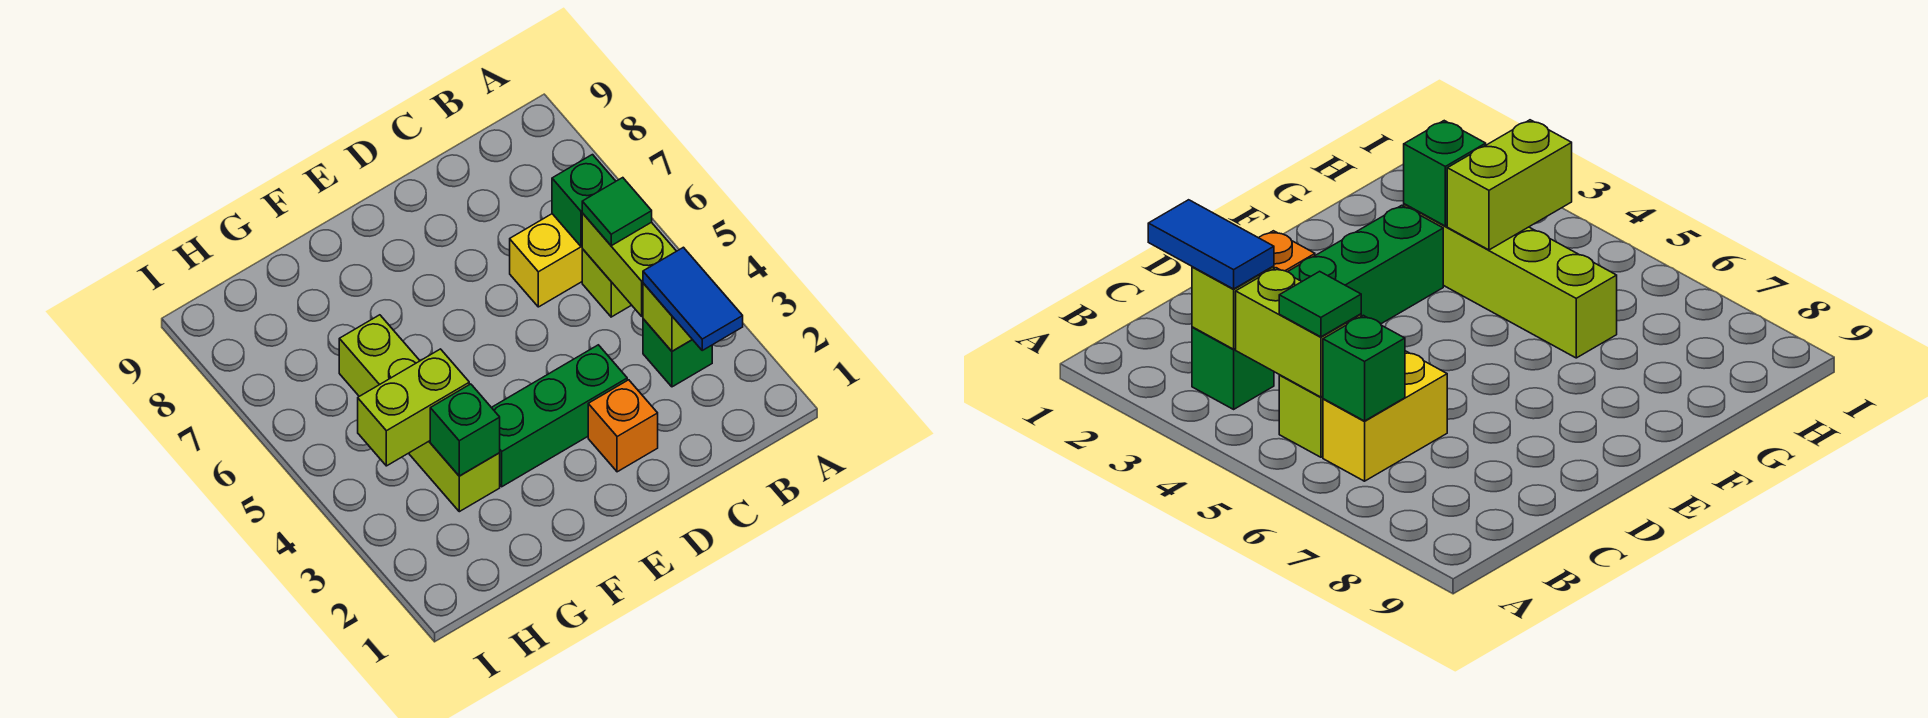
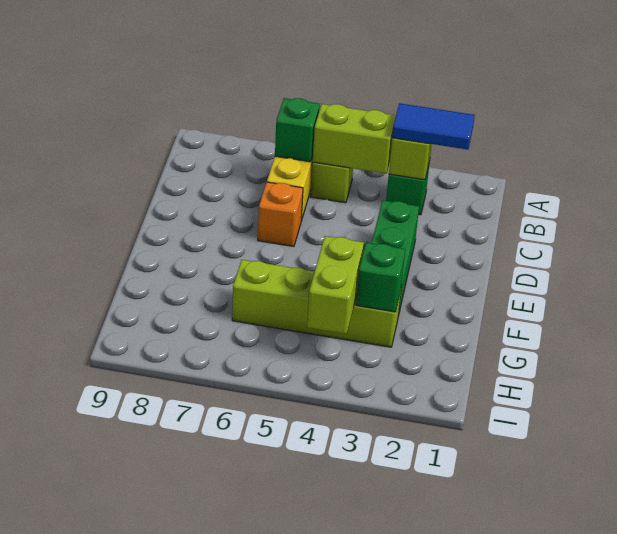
green tile B5 level 3 -> none
orange brick D2 level 1 -> orange brick D6 level 1

